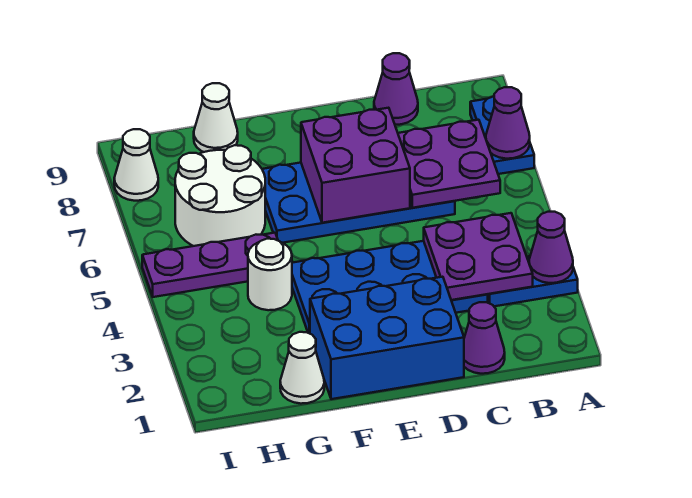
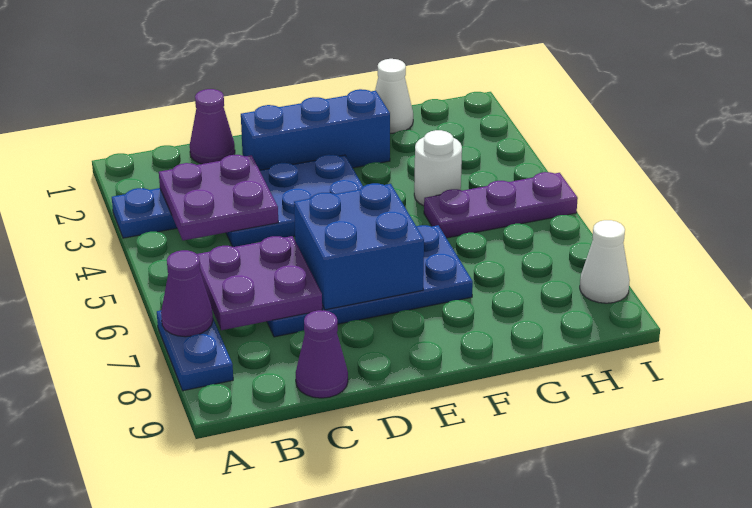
purple cone A3 level 2 -> none
blue plate C3:F4 level 1 -> blue plate C3:E4 level 1
blue brick D1:F2 level 1 -> blue brick D2:F2 level 1
purple brick D6:E7 level 2 -> blue brick D6:E7 level 2
white round brick G6:H7 level 1 -> none
white cone G9 level 1 -> none

